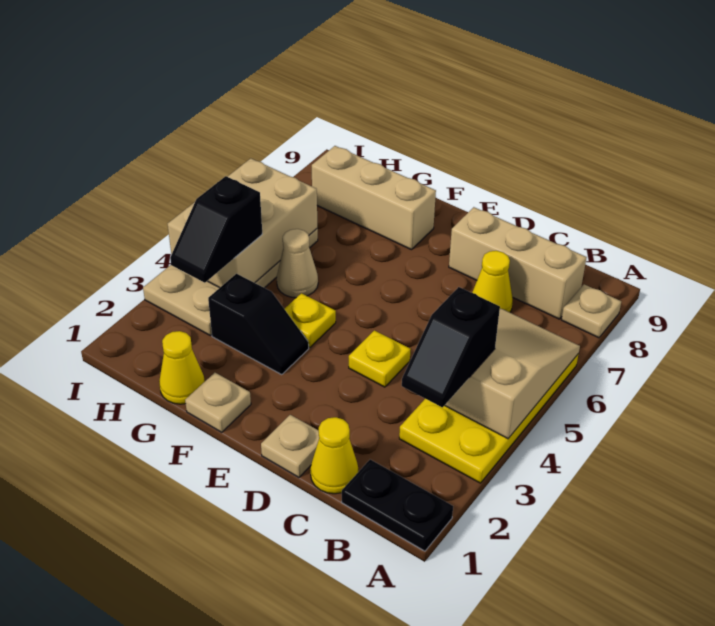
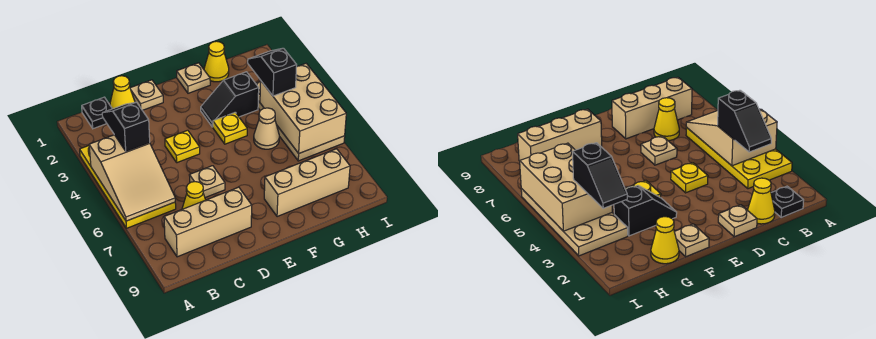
black plate A1:B1 level 1 -> black plate B1 level 1
tan plate A8 level 1 -> tan plate D6 level 1

